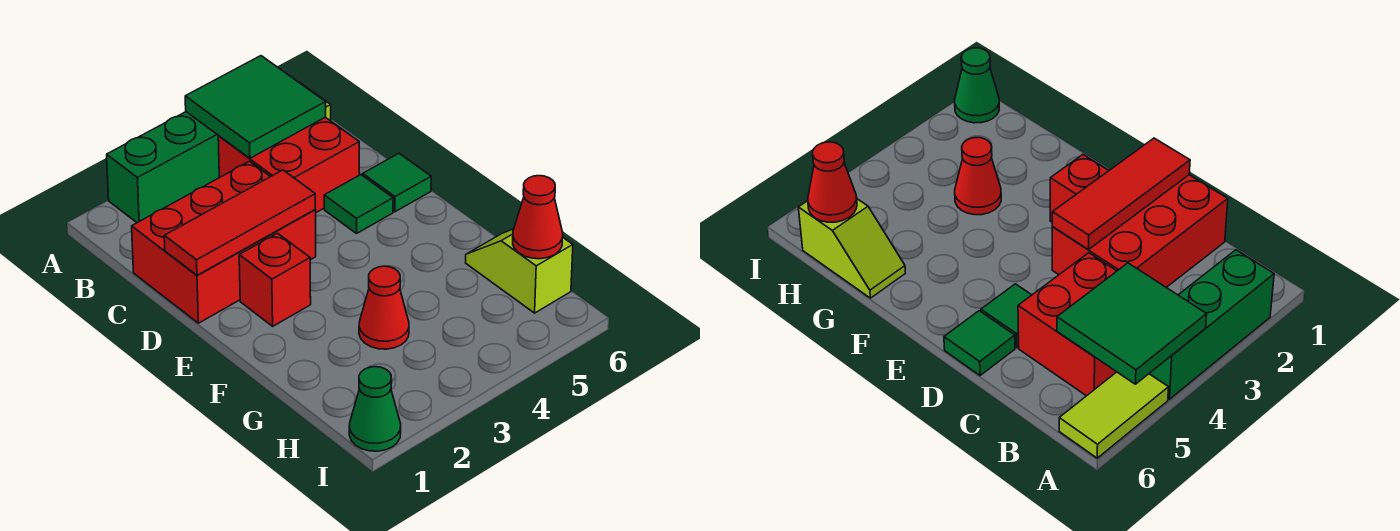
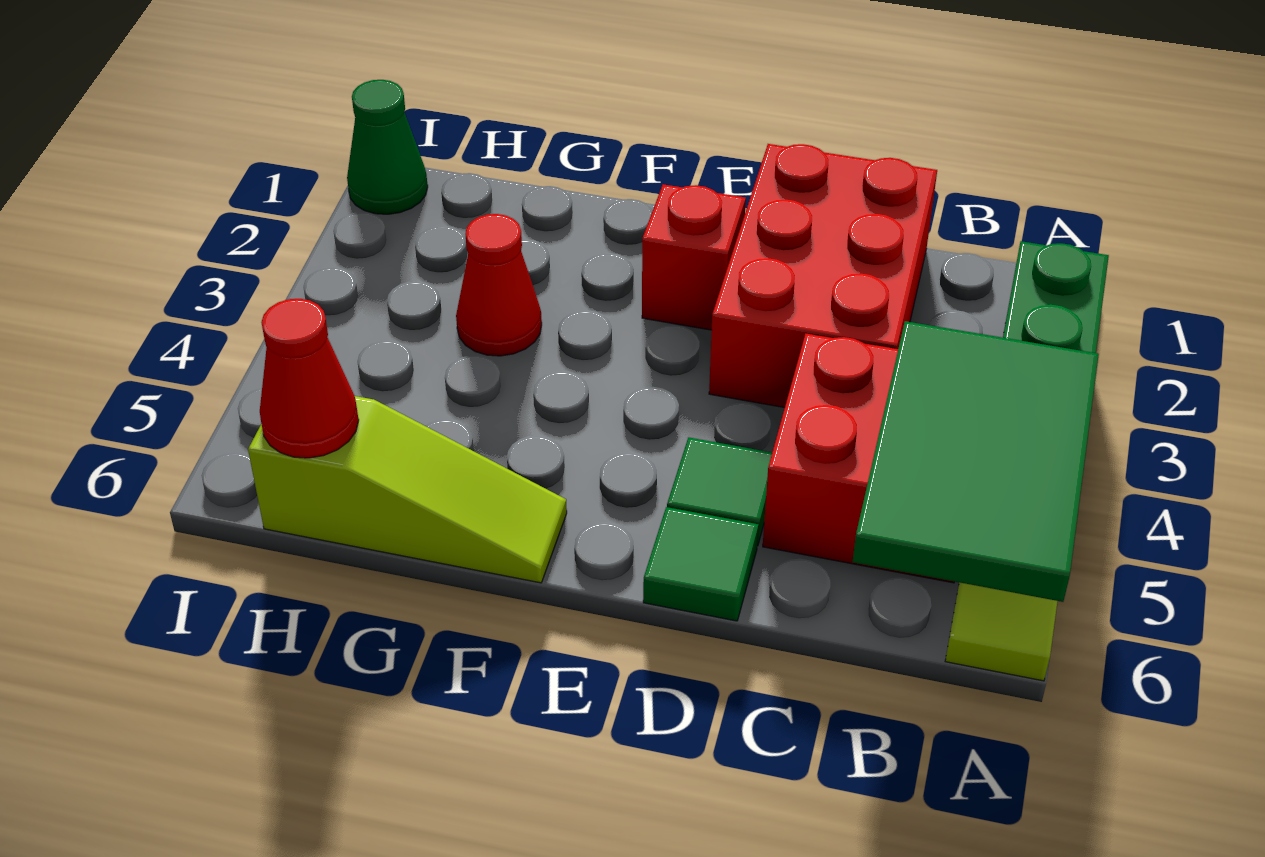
green tile A4:B5 level 2 -> green tile A4:B6 level 2
red tile D1:D3 level 2 -> none
lime slope G6:H6 level 1 top H -> lime slope F6:H6 level 1 top H

